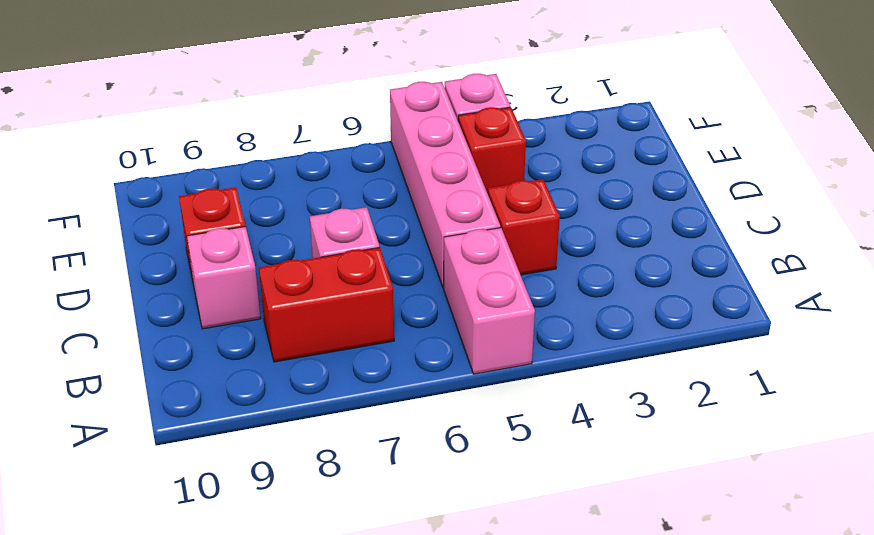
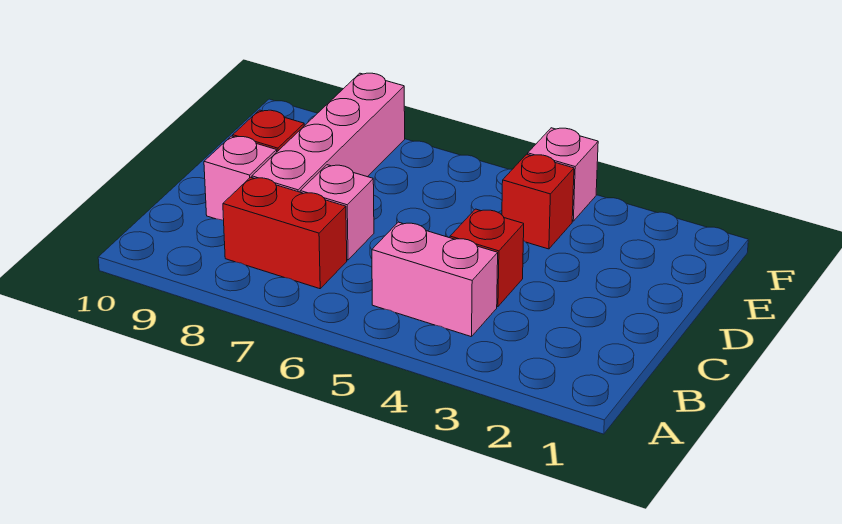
pink brick A5:B5 level 1 -> pink brick B4:B5 level 1
pink brick C5:F5 level 1 -> pink brick C8:F8 level 1

